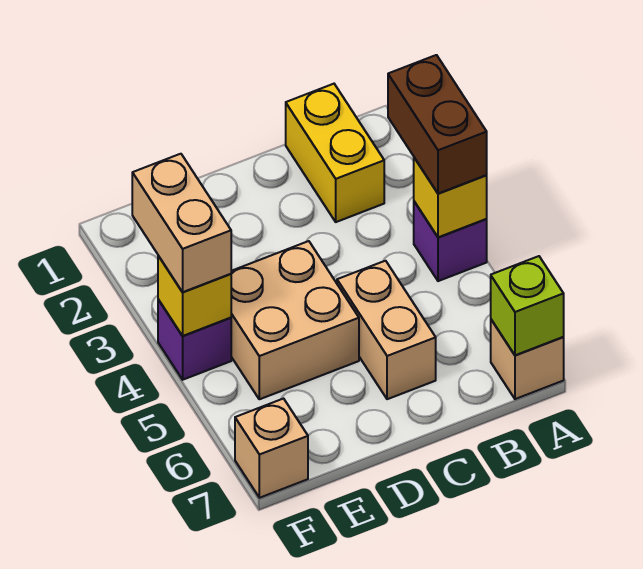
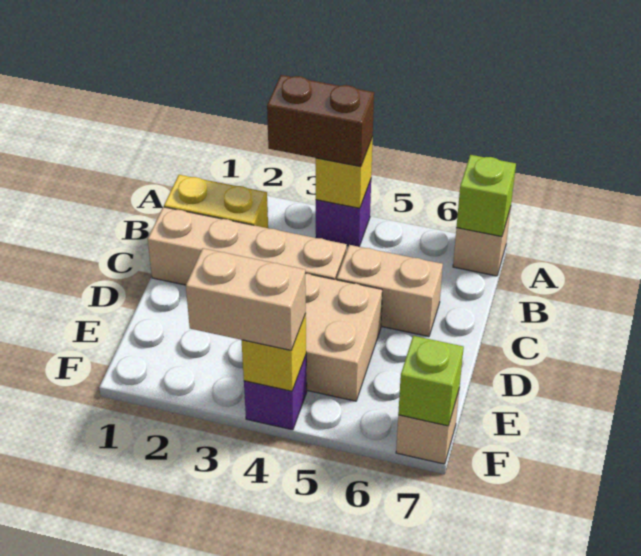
none -> tan brick C1:C4 level 1
none -> lime brick F7 level 2

